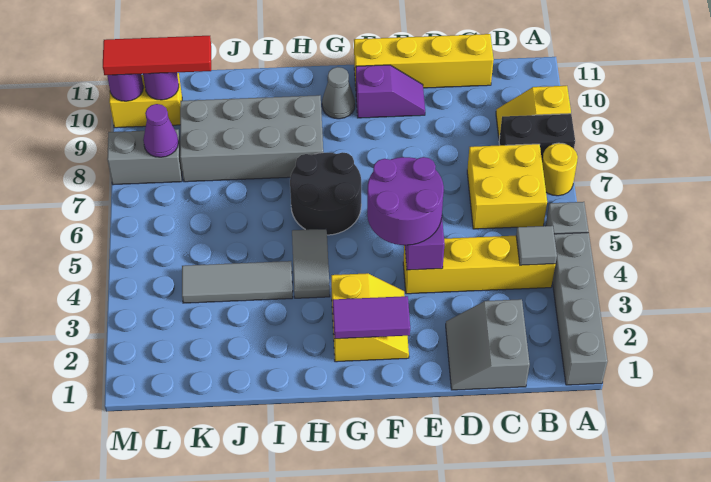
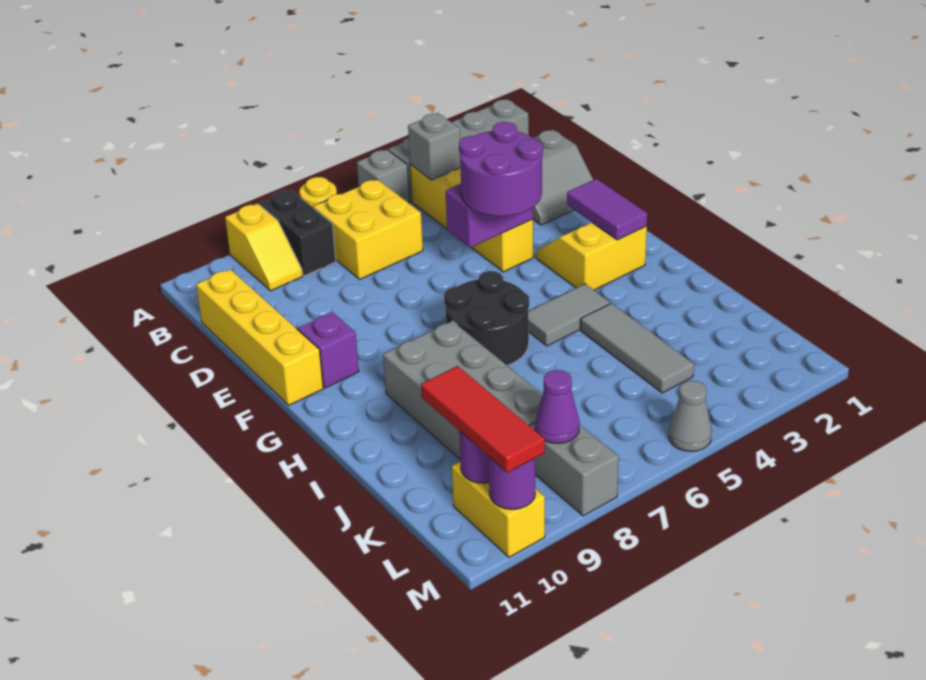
grey tile B4 level 2 -> grey brick B4 level 2
grey cone G10 level 1 -> grey cone M5 level 1

